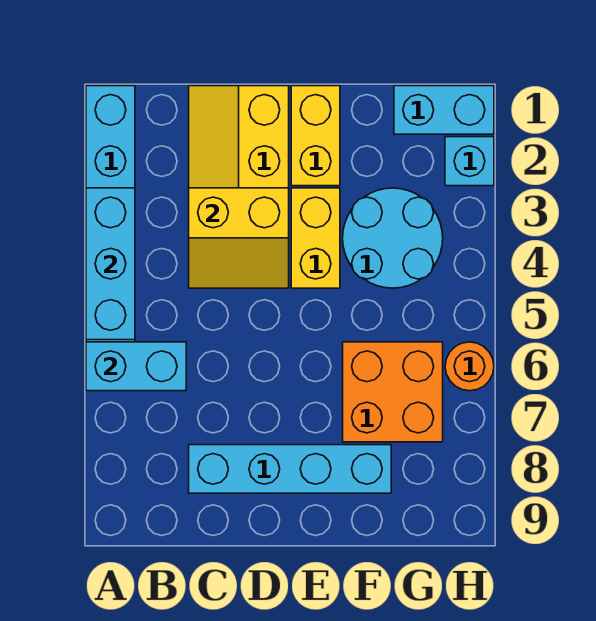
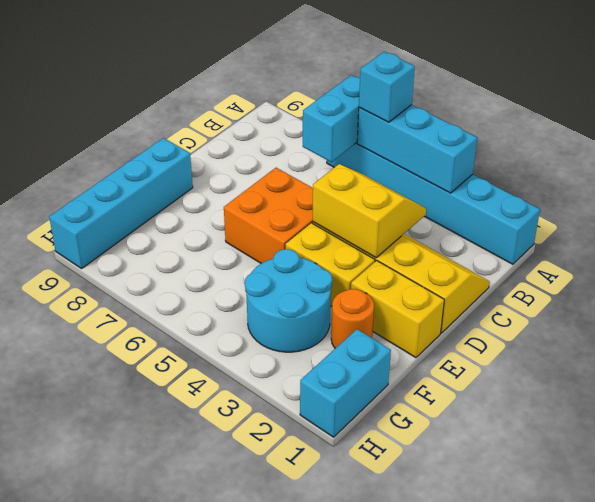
yellow slope C3:D4 level 2 top 3 -> yellow slope C3:D4 level 2 top D
cyan brick C8:F8 level 1 -> cyan brick E9:H9 level 1
orange brick F6:G7 level 1 -> orange brick D5:E6 level 1
cyan brick H2 level 1 -> cyan brick A5 level 3
orange round brick H6 level 1 -> orange round brick F2 level 1

